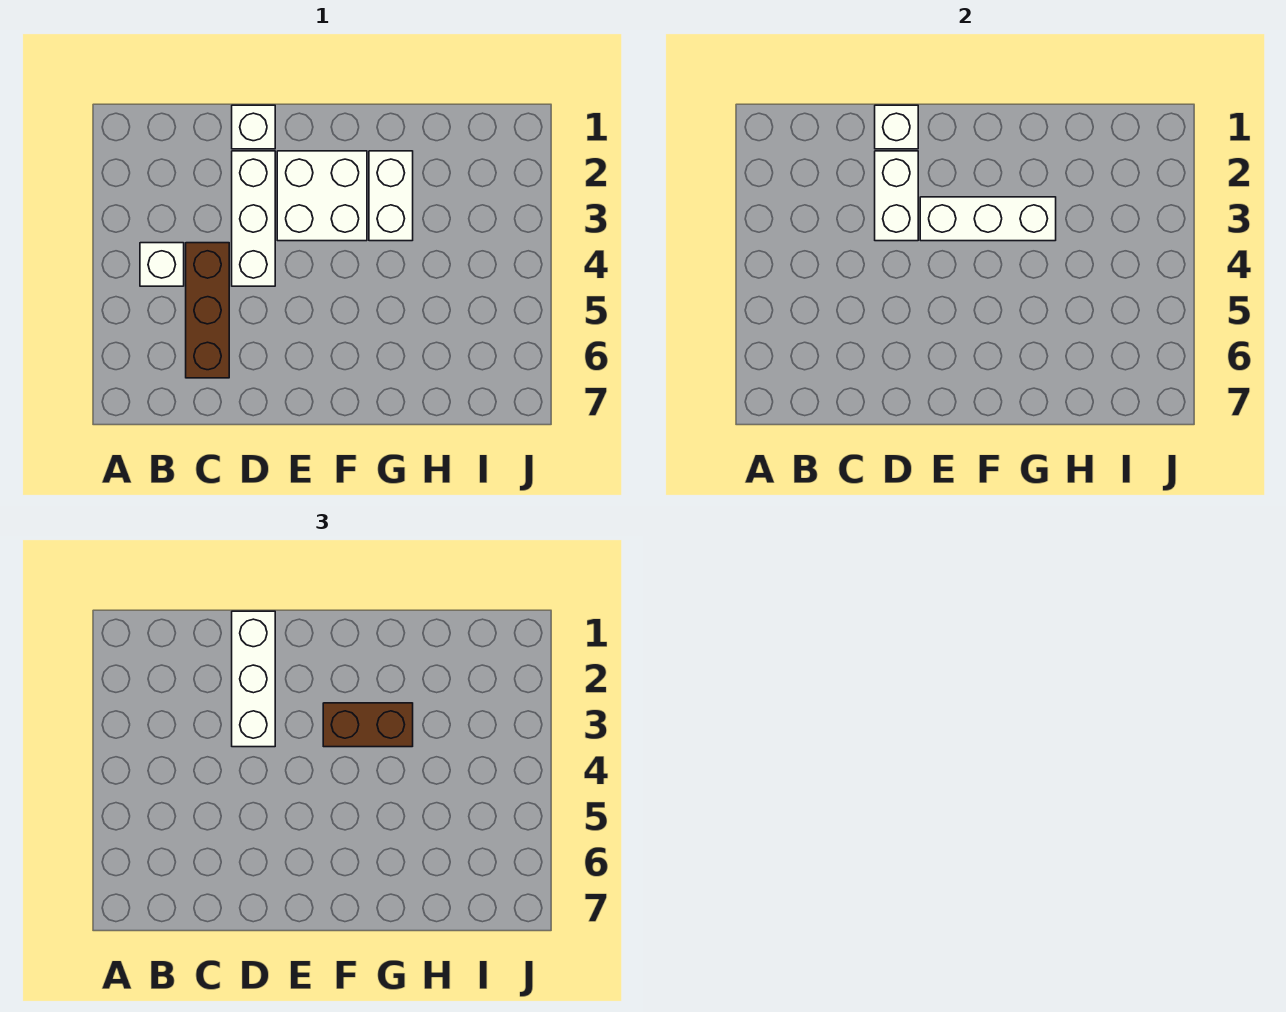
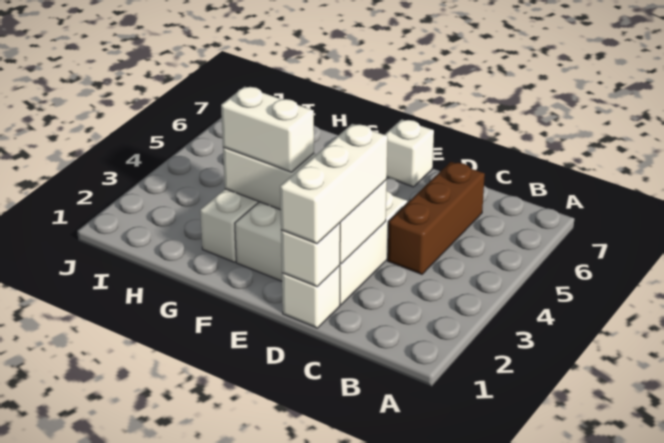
white brick B4 level 1 -> white brick E7 level 1
brown brick F3:G3 level 3 -> white brick F3:G3 level 3

